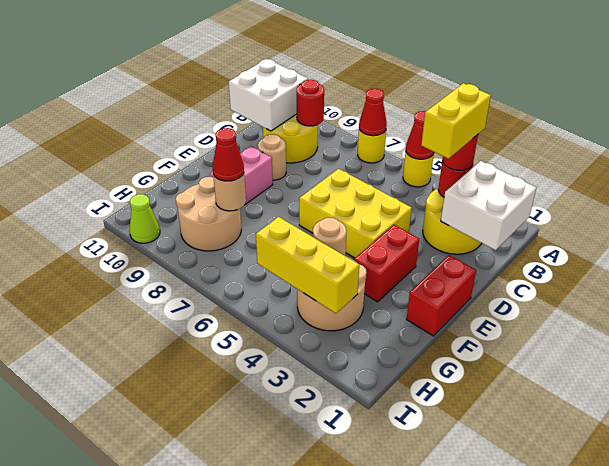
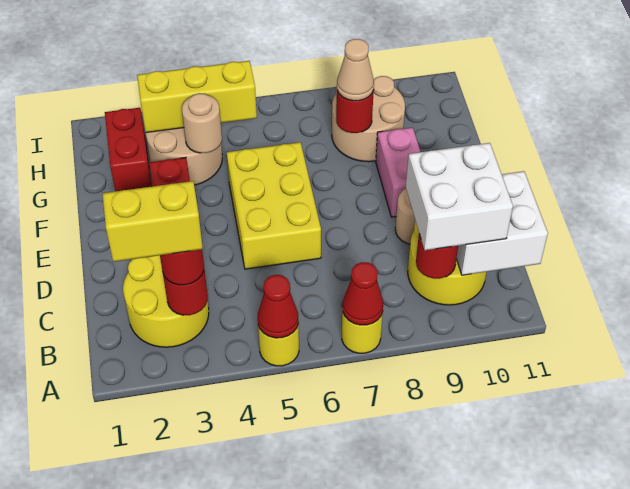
white brick B1:C2 level 2 -> white brick B9:C10 level 3
yellow brick B3:C3 level 4 -> yellow brick B2:B3 level 4
yellow brick D4:E6 level 1 -> yellow brick D5:F6 level 1
red brick E1:F1 level 1 -> red brick G2:H2 level 1
tan round brick G8 level 2 -> red round brick G8 level 2
red cone G8 level 3 -> tan cone G8 level 3
lime cone I10 level 1 -> none

